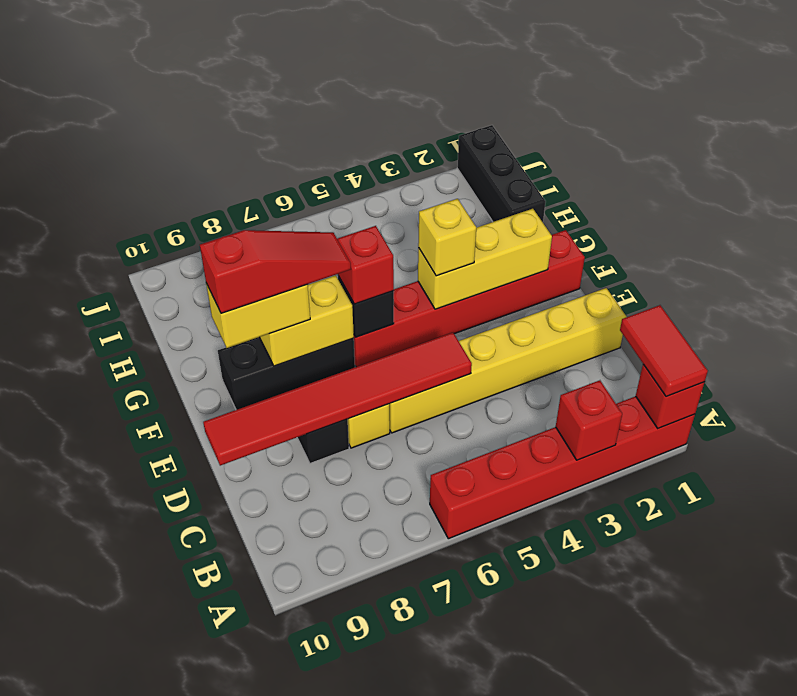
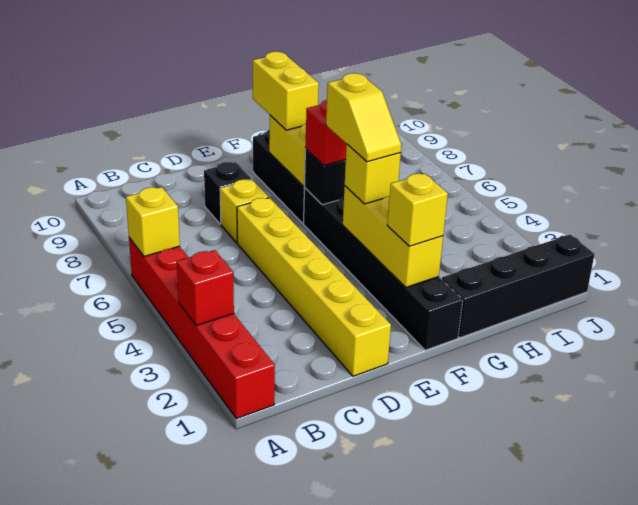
red brick A1 level 2 -> none
red tile A1:B1 level 3 -> none
none -> yellow brick A6 level 2
red tile D5:D10 level 2 -> none
red brick F1:F6 level 1 -> black brick F1:F6 level 1
none -> yellow brick F2 level 3
none -> yellow slope F4:F5 level 4 top 5
red slope F7:F9 level 4 top 9 -> none
black brick H1:J1 level 1 -> black brick G1:J1 level 1

